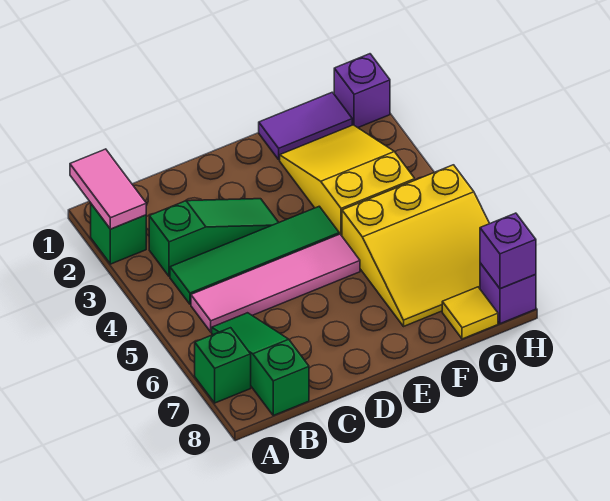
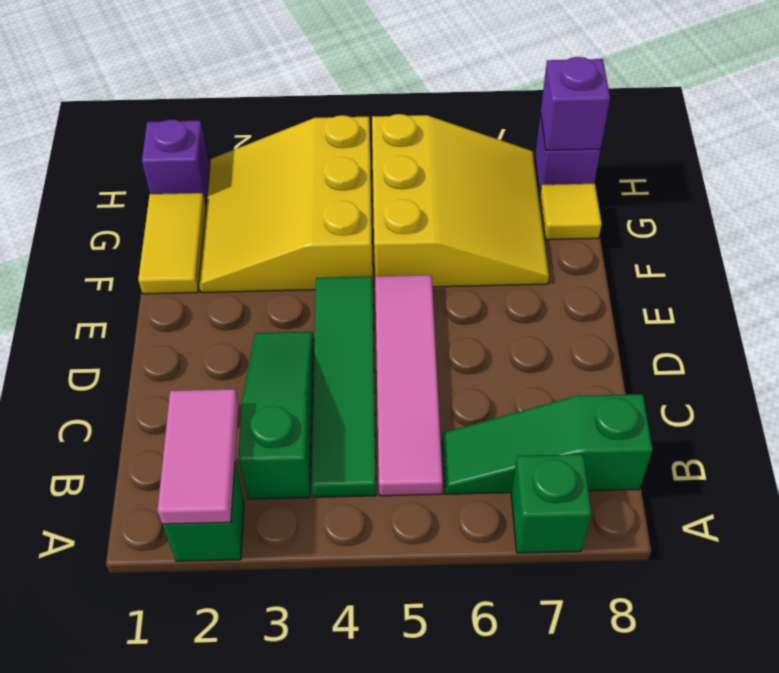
pink tile A1:A2 level 2 -> pink tile A2:B2 level 2
purple tile F1:G1 level 1 -> yellow tile F1:G1 level 1
yellow slope F2:G4 level 1 top 4 -> yellow slope F2:H4 level 1 top 4

